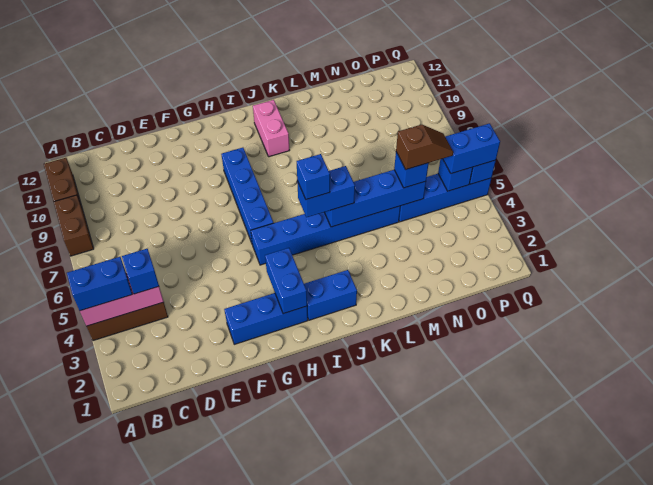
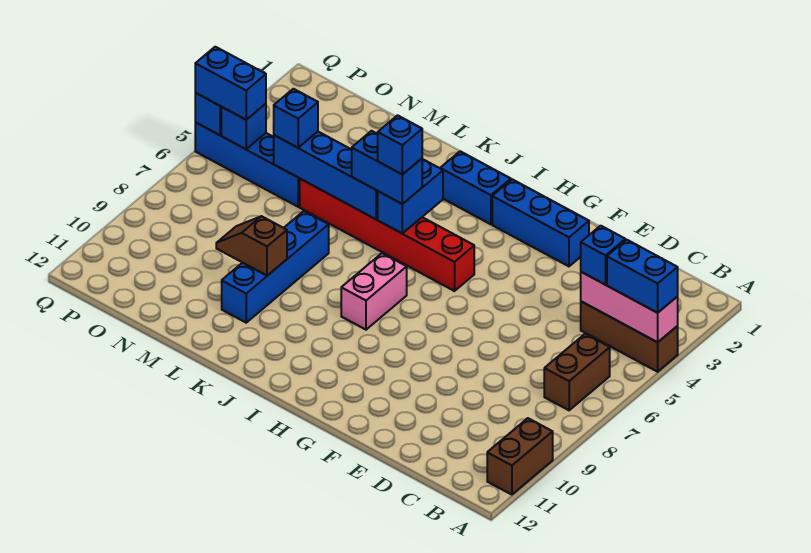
brown brick A8:A9 level 1 -> brown brick B6:B7 level 1
blue brick H2:H3 level 2 -> blue brick J4:J5 level 2
blue brick H5:M5 level 1 -> red brick H5:M5 level 1
blue brick H6:H9 level 1 -> blue brick L7:L10 level 1
pink brick J10:J11 level 1 -> pink brick I7:I8 level 1
brown slope N5:O5 level 4 top N -> brown slope L9:M9 level 2 top L

